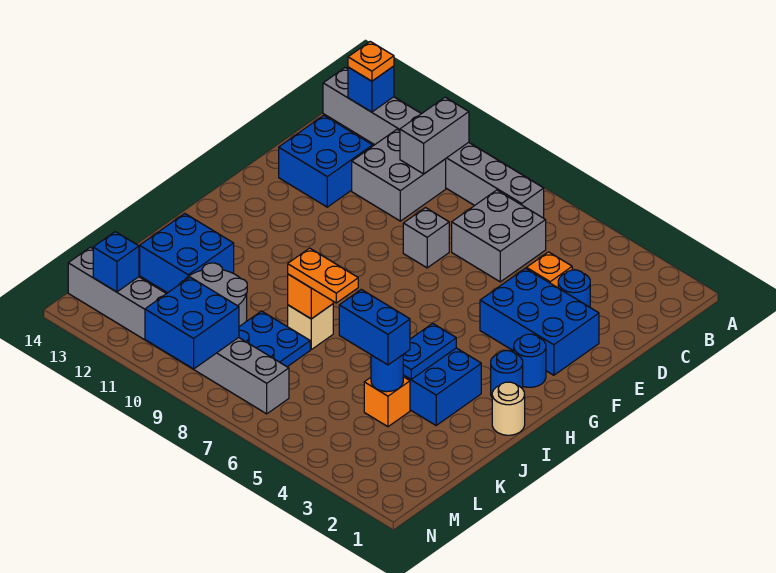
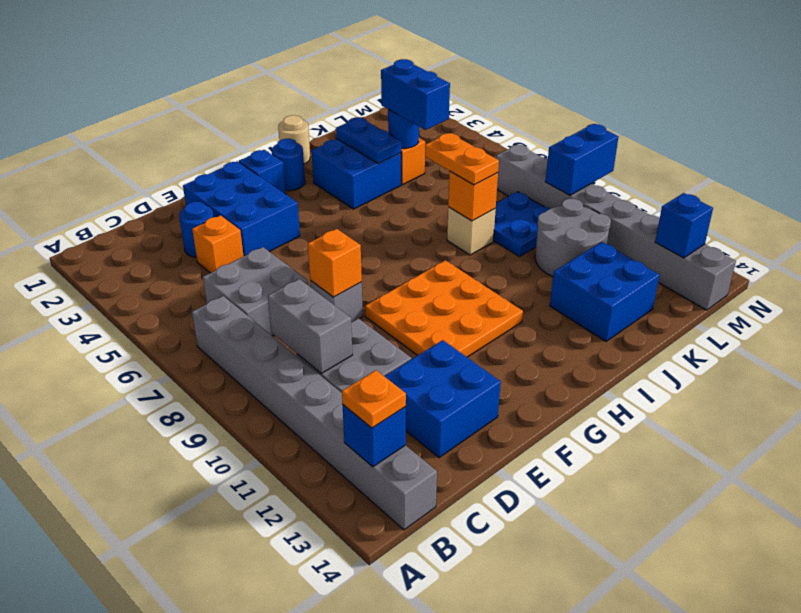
grey brick B10:C10 level 2 -> grey brick C9:C10 level 2
none -> orange brick E8 level 2
none -> orange plate F9:H11 level 1
blue round brick G2 level 1 -> blue brick G2 level 1
blue plate I4:J4 level 2 -> blue plate J3:J4 level 2
blue brick M9:N10 level 2 -> blue brick M9:N9 level 2

